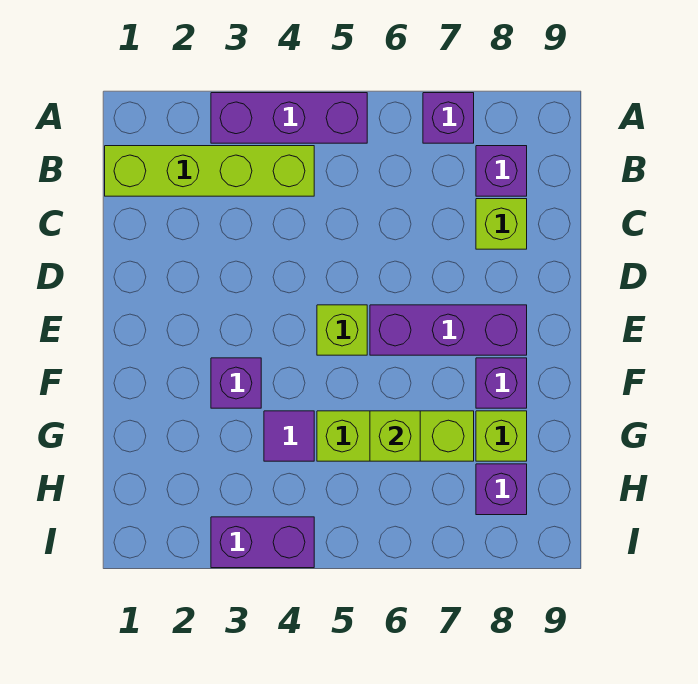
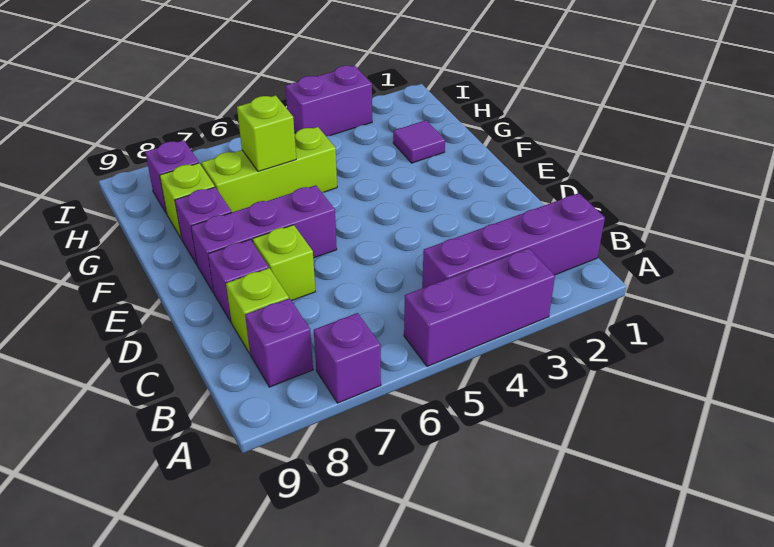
lime brick B1:B4 level 1 -> purple brick B1:B4 level 1
lime brick E5 level 1 -> lime brick D7 level 1
purple brick F3 level 1 -> purple brick D8 level 1
purple tile G4 level 1 -> purple tile G2 level 1

